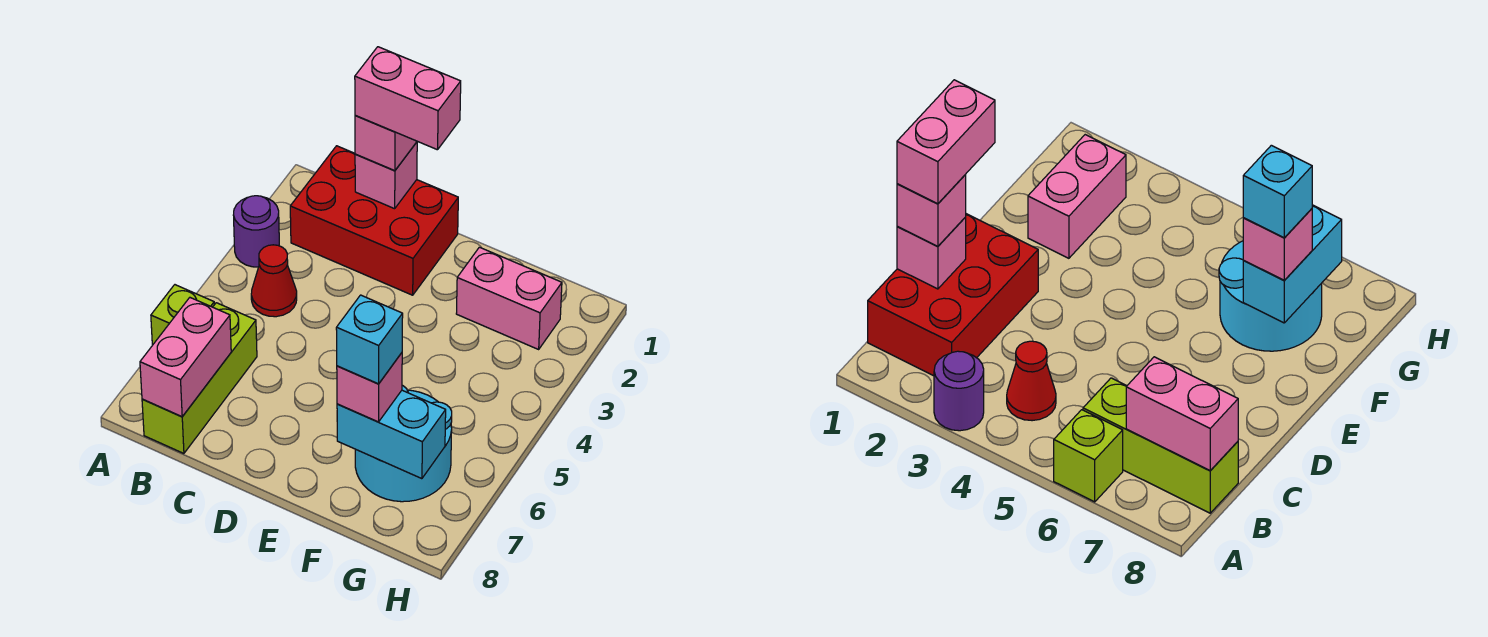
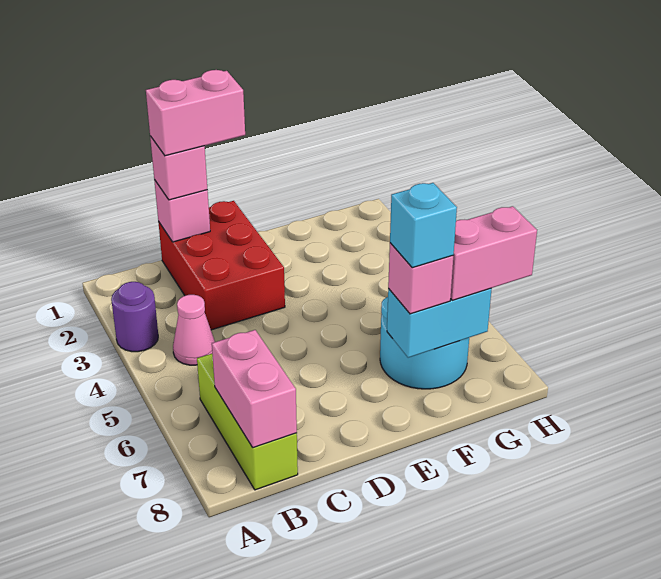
lime brick A6 level 1 -> none
red brick B1:D2 level 1 -> red brick C1:D3 level 1
red cone B4 level 1 -> pink cone B4 level 1
pink brick F2:G2 level 1 -> pink brick G7:H7 level 3

